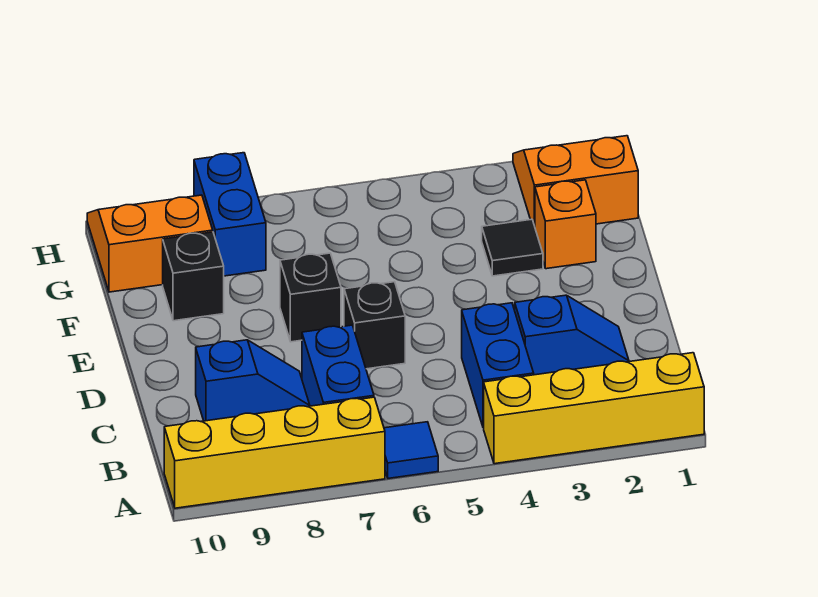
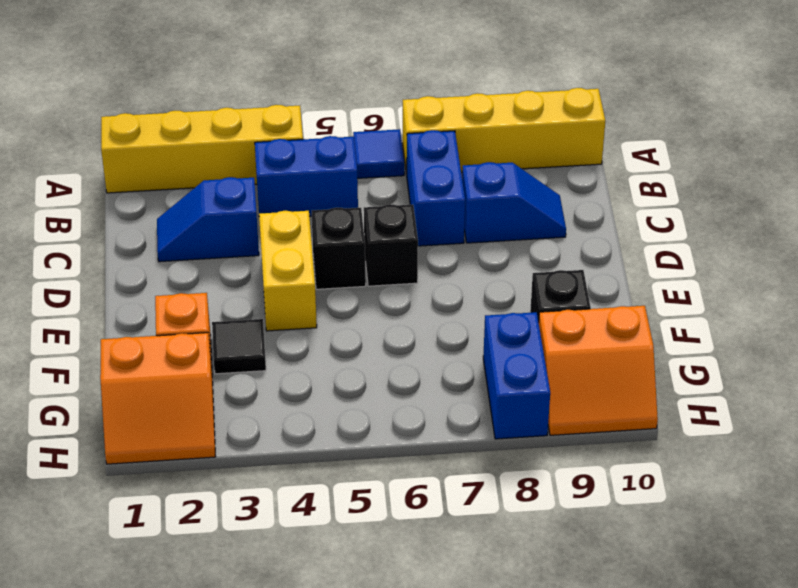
blue brick B4:C4 level 1 -> blue brick B4:B5 level 1
blue slope C8:C9 level 1 top 9 -> blue slope C8:C9 level 1 top 8
none -> yellow brick D4:E4 level 1
black brick E7 level 1 -> black brick D5 level 1

